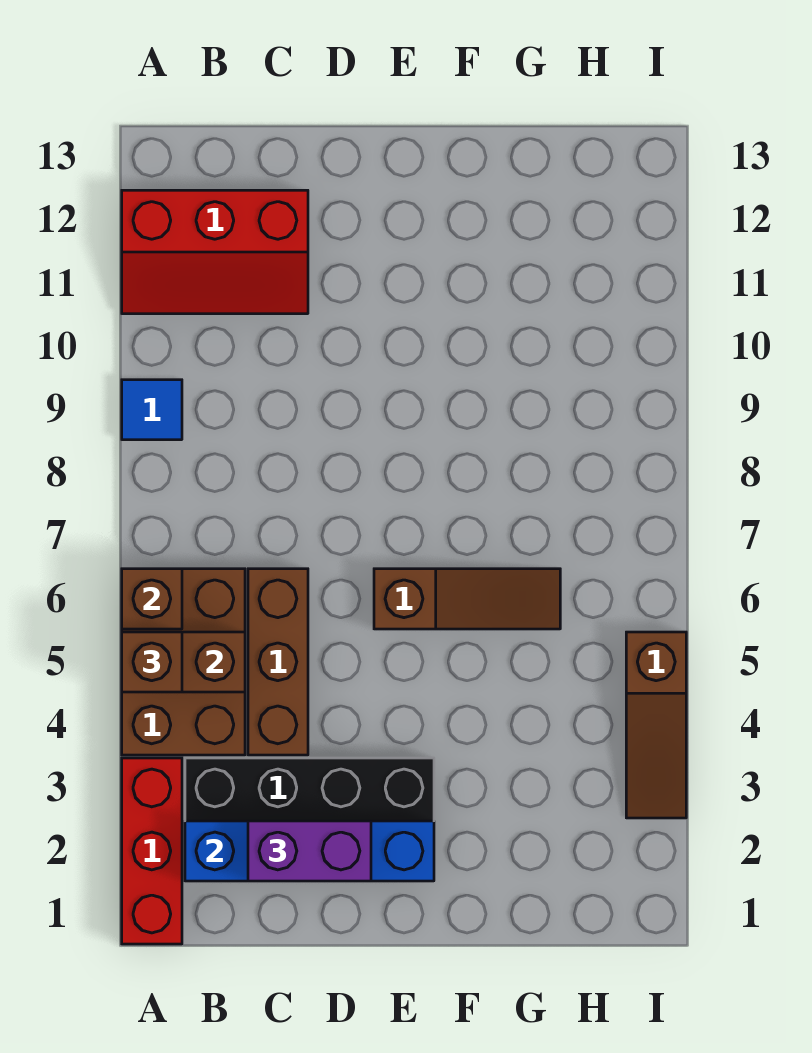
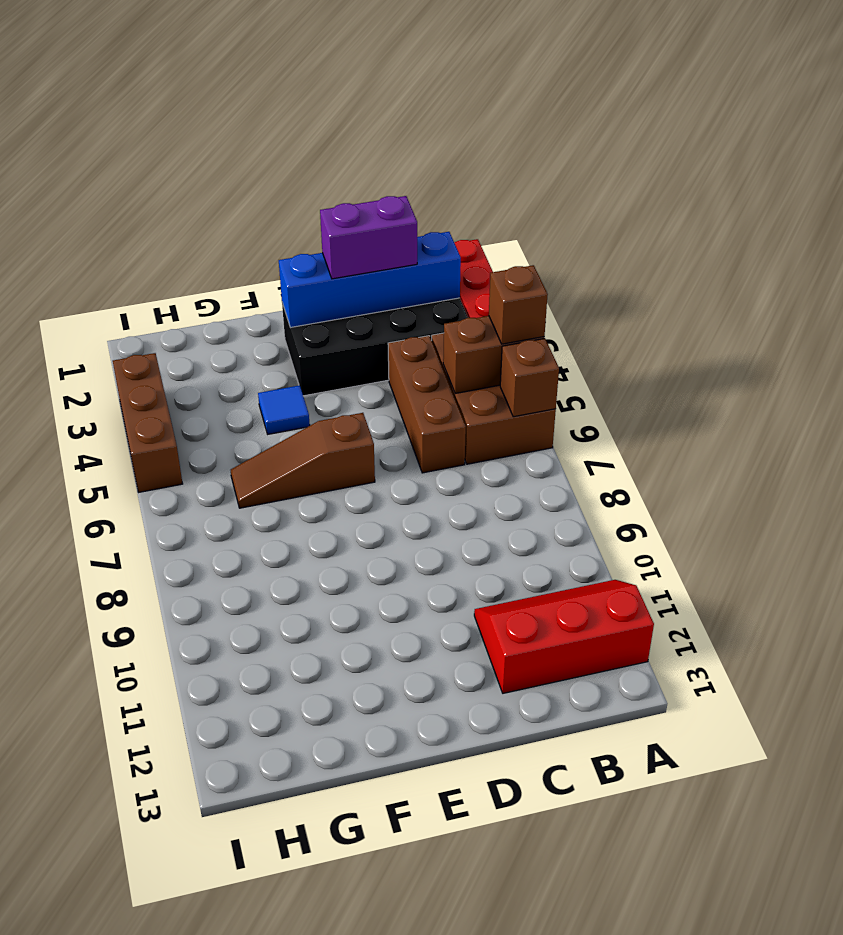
blue tile A9 level 1 -> blue tile F4 level 1
brown slope I3:I5 level 1 top 5 -> brown brick I3:I5 level 1

